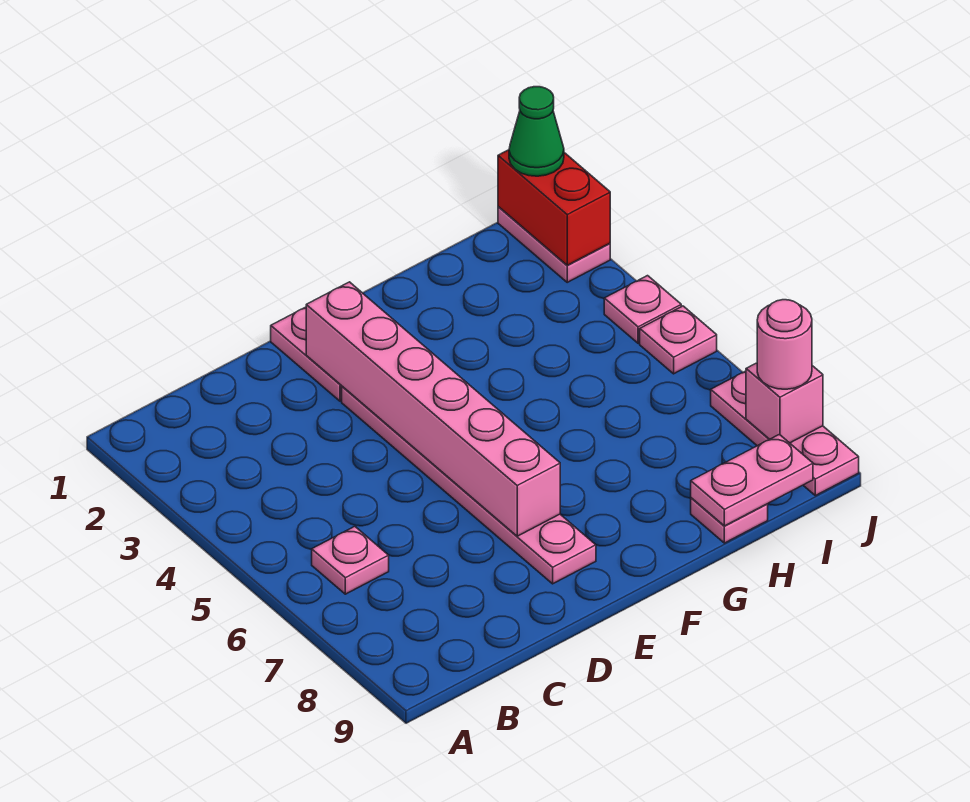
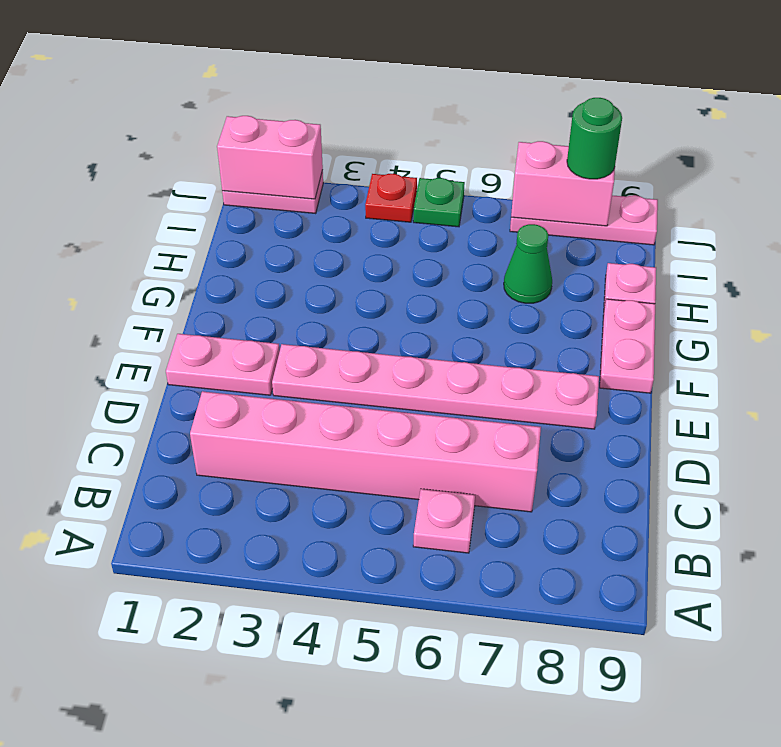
pink brick E2:E7 level 2 -> pink brick C2:C7 level 1
pink plate H9:I9 level 2 -> pink plate F9:G9 level 1
red brick J1:J2 level 2 -> pink brick J1:J2 level 2
green cone J1 level 3 -> green cone H7 level 1
pink plate J4 level 1 -> red plate J4 level 1
pink plate J5 level 1 -> green plate J5 level 1
pink brick J8 level 2 -> pink brick J7:J8 level 2
pink round brick J8 level 3 -> green round brick J8 level 3

